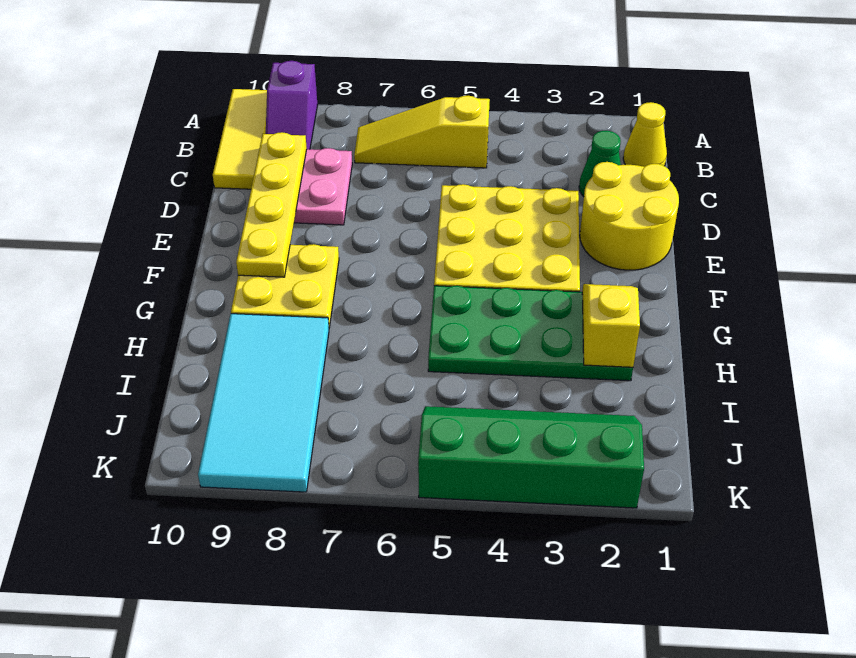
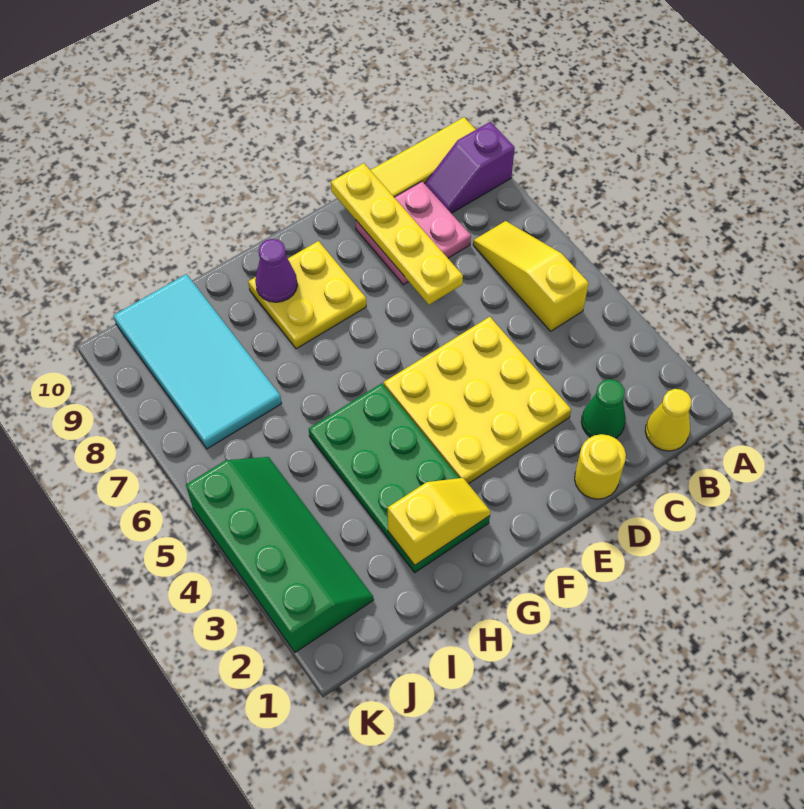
yellow plate C9:F9 level 2 -> yellow plate D7:D10 level 2
yellow round brick D1:E2 level 1 -> yellow round brick D1 level 1
none -> purple cone G9 level 2
cyan tile H8:K9 level 1 -> cyan tile I7:J10 level 1

